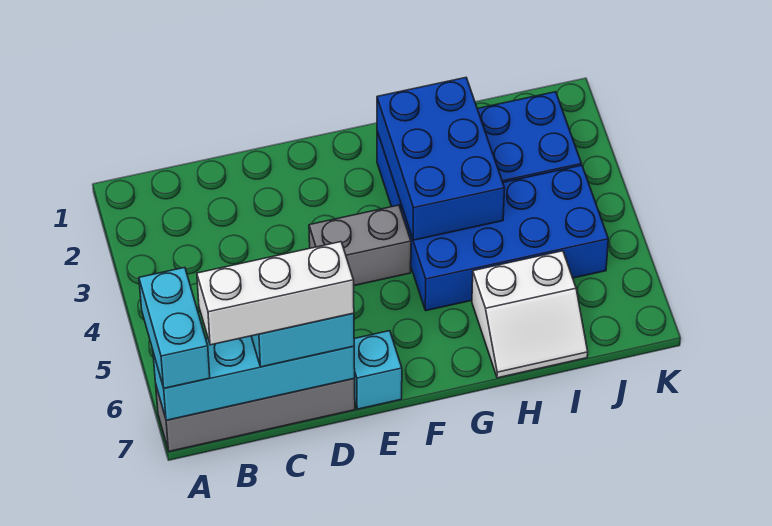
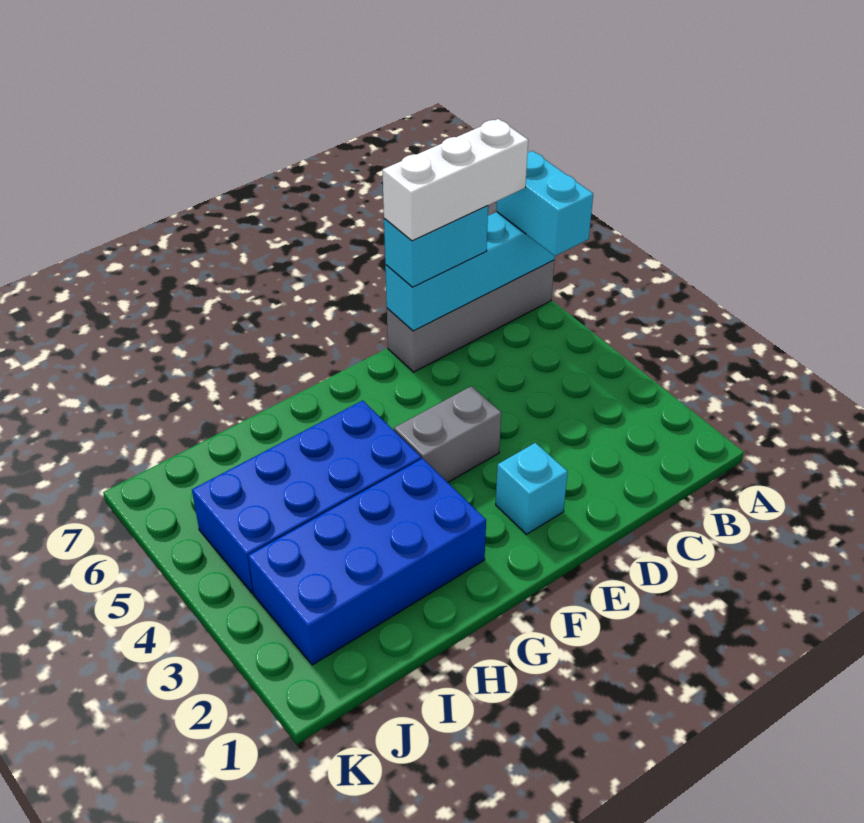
cyan brick E7 level 1 -> cyan brick E2 level 1
blue brick G2:H4 level 2 -> none
white slope H6:I7 level 1 top 6 -> none

